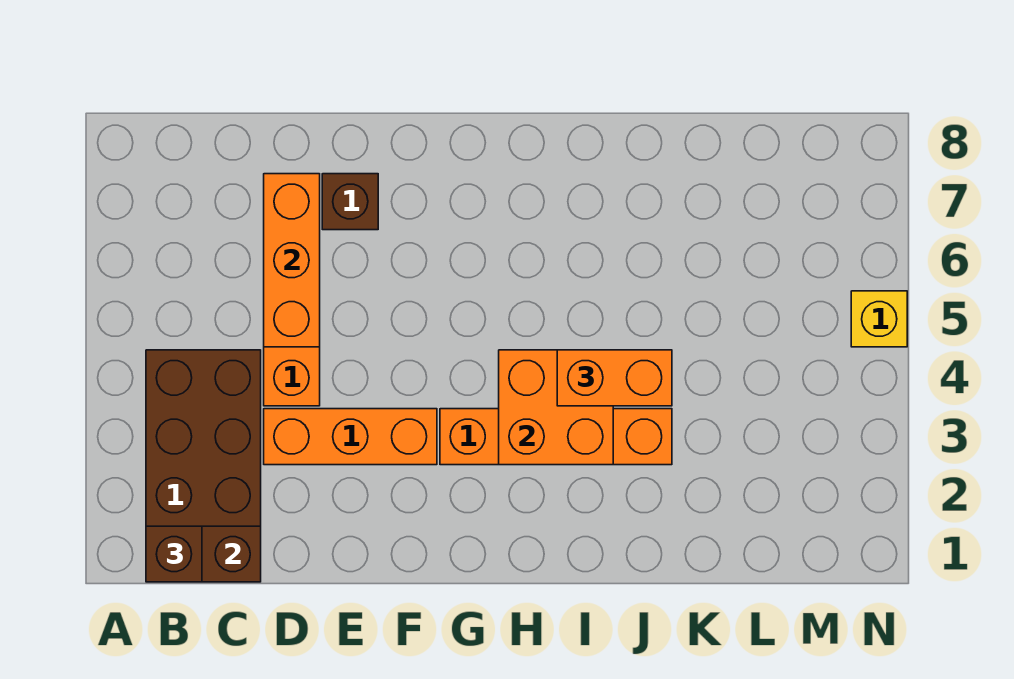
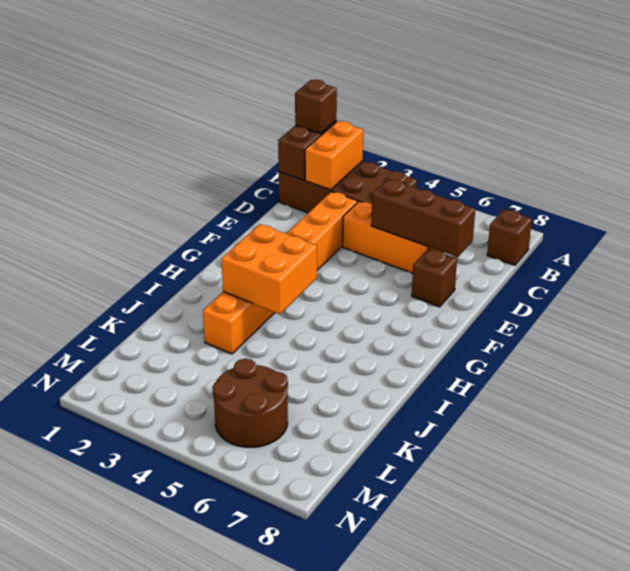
none -> brown brick B8 level 1
orange brick D5:D7 level 2 -> brown brick D5:D7 level 2
orange brick I4:J4 level 3 -> orange brick B2:C2 level 2
none -> brown round brick L5:M6 level 1
yellow brick N5 level 1 -> none

